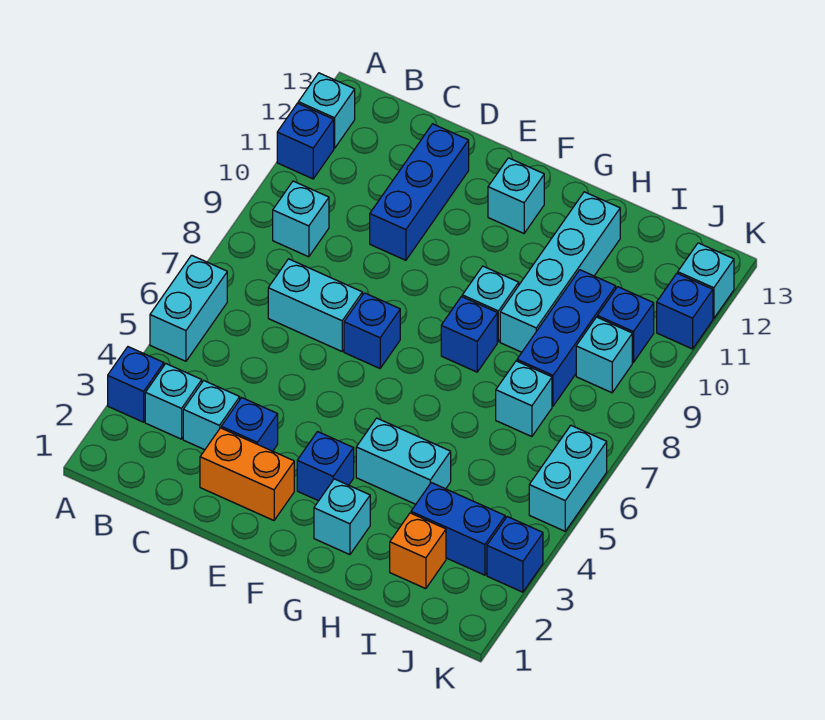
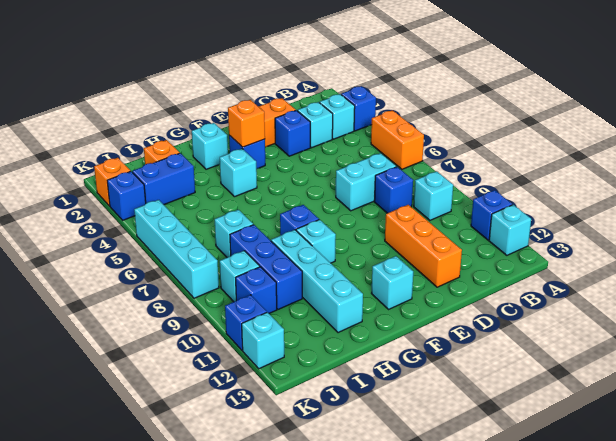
cyan brick A5:A6 level 1 -> orange brick A5:A6 level 1
blue brick D10:D12 level 1 -> orange brick D10:D12 level 1
blue brick E7 level 1 -> blue brick C8 level 1
none -> orange brick F3 level 2
cyan brick G4:H4 level 1 -> cyan brick G4 level 1
none -> orange brick K2 level 1
cyan brick K5:K6 level 1 -> cyan brick K5:K8 level 1

